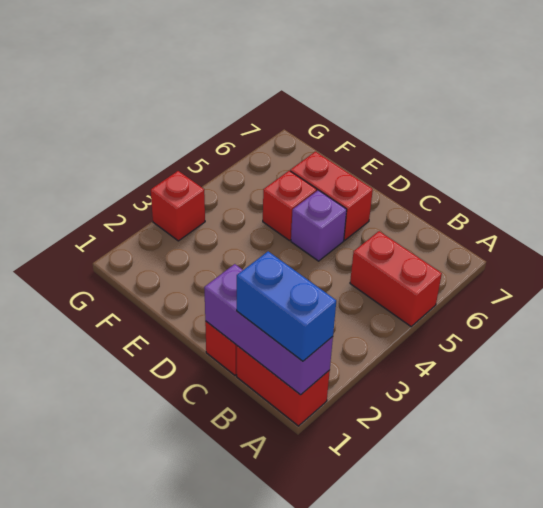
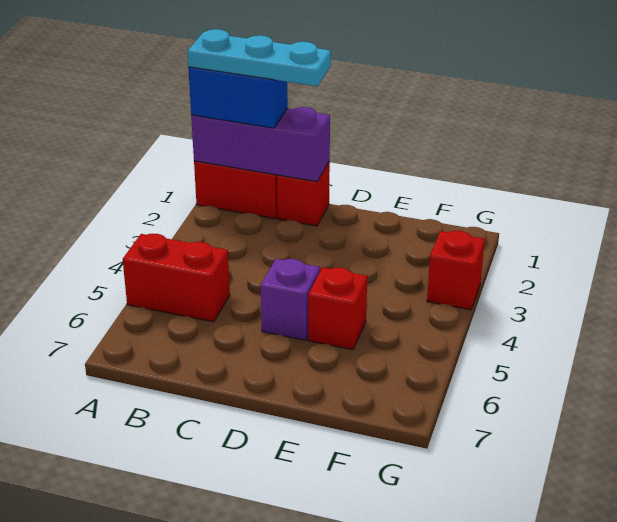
none -> cyan plate A1:C1 level 4
red brick D6:E6 level 1 -> none

